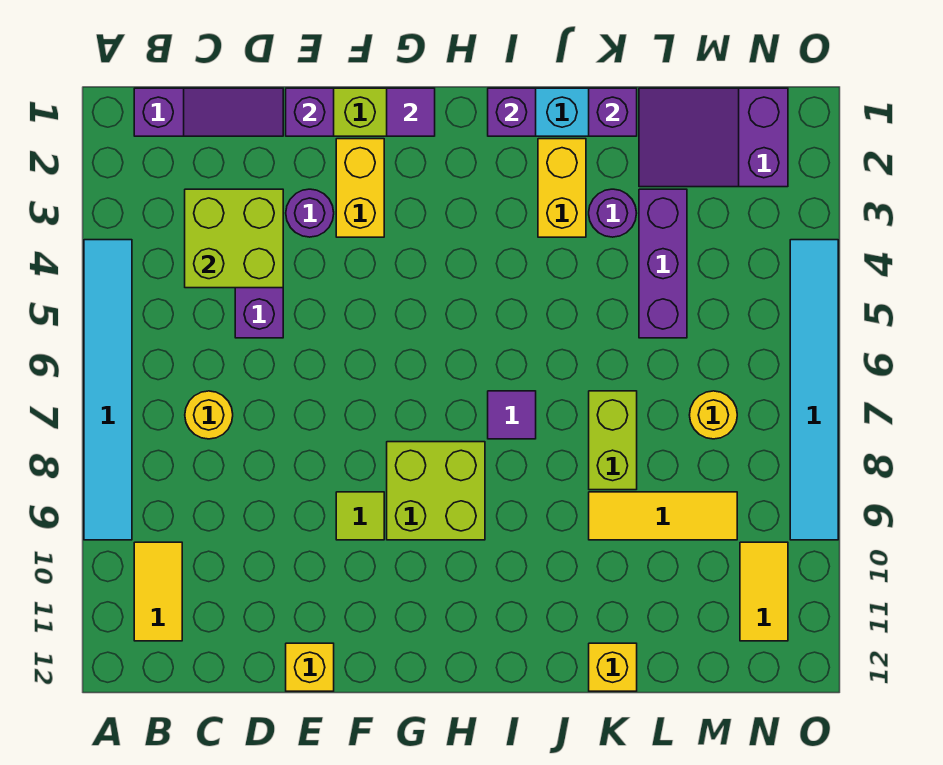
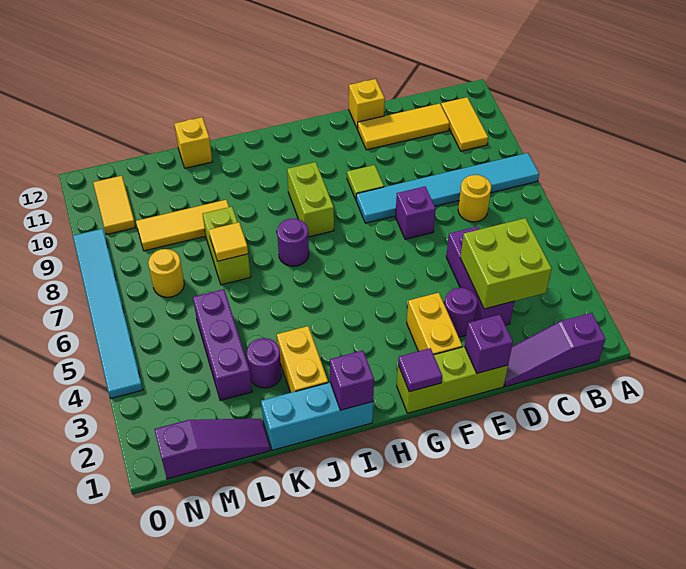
cyan tile A4:A9 level 1 -> cyan tile A8:F8 level 1
none -> yellow tile C11:E11 level 1
lime brick G8:H9 level 1 -> lime brick H8:H9 level 1
purple tile I7 level 1 -> purple round brick I7 level 1
purple brick K1 level 2 -> purple brick E7 level 1
none -> yellow tile K7 level 2
purple slope L1:N2 level 1 top N -> purple slope L1:N1 level 1 top N

